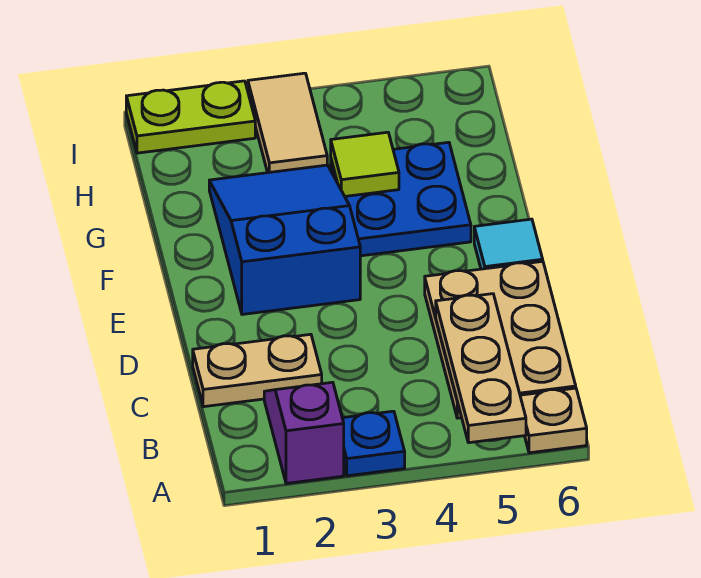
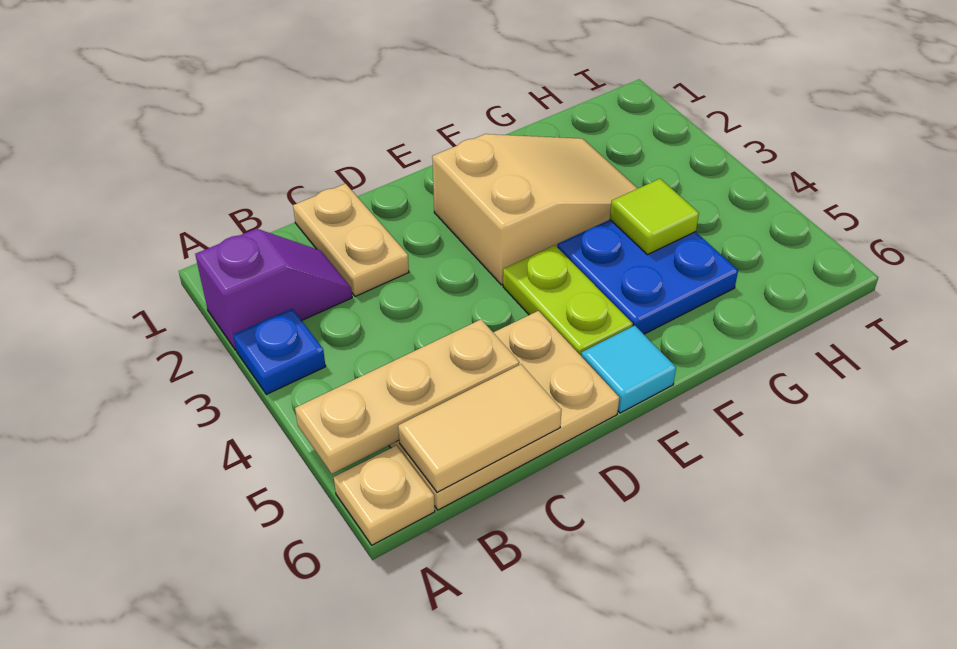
blue slope E2:G3 level 1 top E -> tan slope E2:G3 level 1 top E
tan tile H3:I3 level 1 -> tan tile B6:C6 level 2
lime plate I1:I2 level 1 -> lime plate E4:E5 level 1

